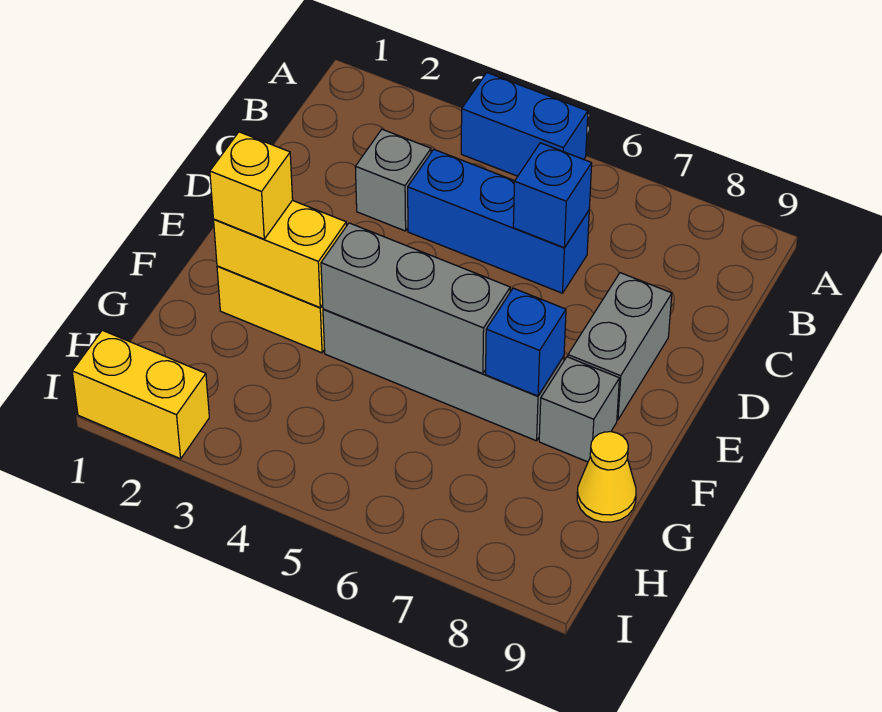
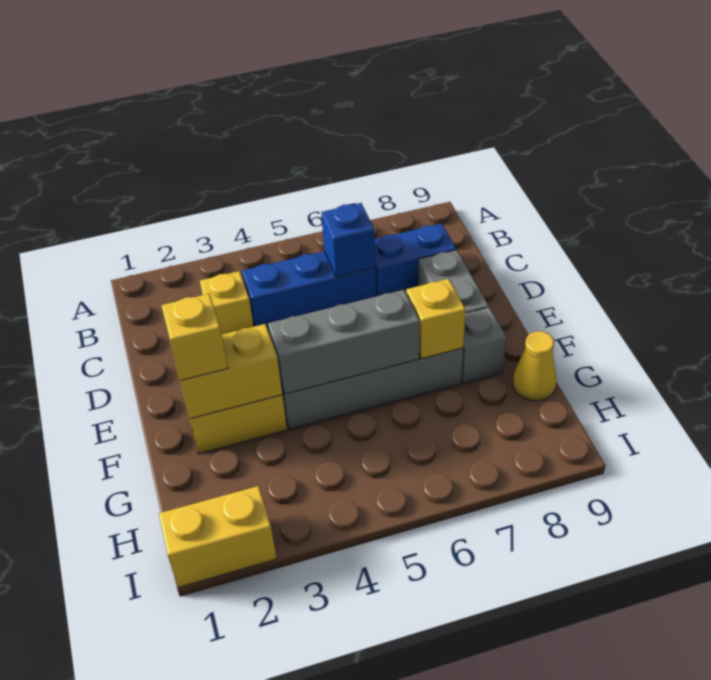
blue brick A4:A5 level 1 -> blue brick C7:C8 level 1
grey brick C3 level 1 -> yellow brick C3 level 1
blue brick F7 level 2 -> yellow brick F7 level 2

